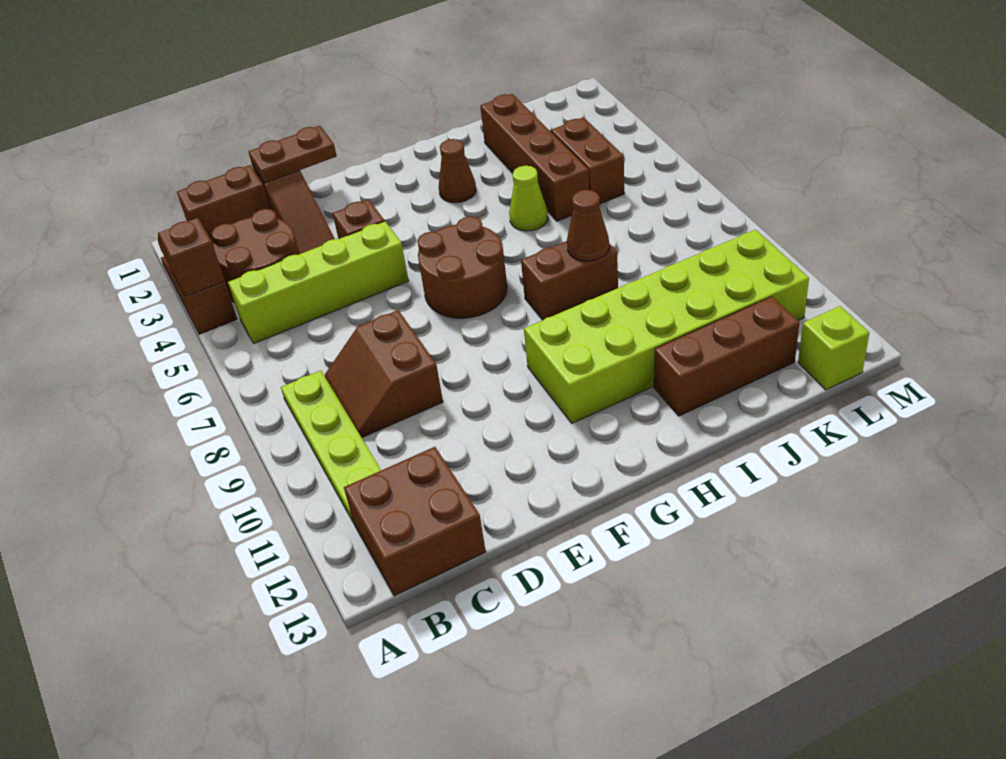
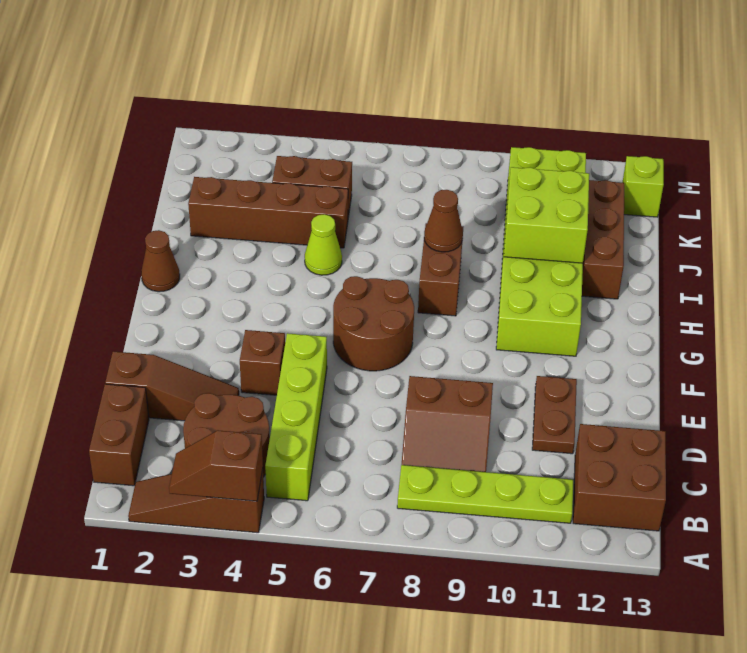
brown plate D1:E1 level 2 -> brown plate D11:E11 level 1
brown cone H3 level 1 -> brown cone H1 level 1
none -> lime brick I10:J11 level 2

